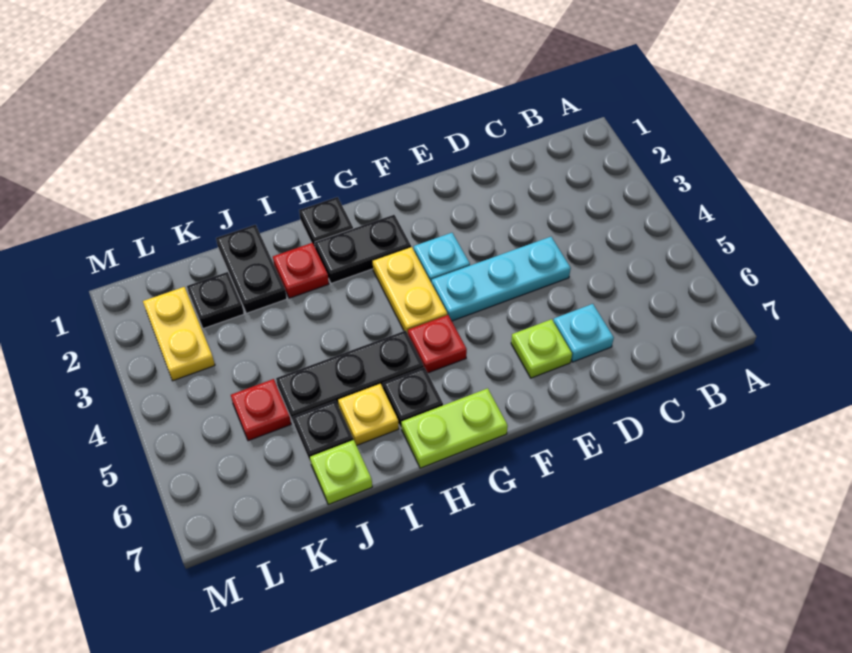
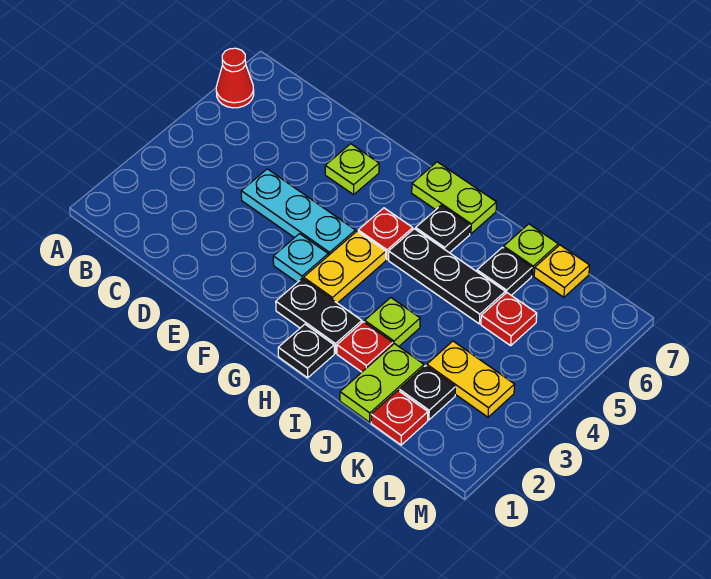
none -> red cone A6 level 1
cyan plate D6 level 1 -> none
none -> lime plate I3 level 1
yellow plate I6 level 1 -> yellow plate K7 level 1
black plate J1:J2 level 1 -> lime plate J1:J2 level 1
none -> red plate K1 level 1
yellow plate L2:L3 level 1 -> yellow plate K3:L3 level 1

